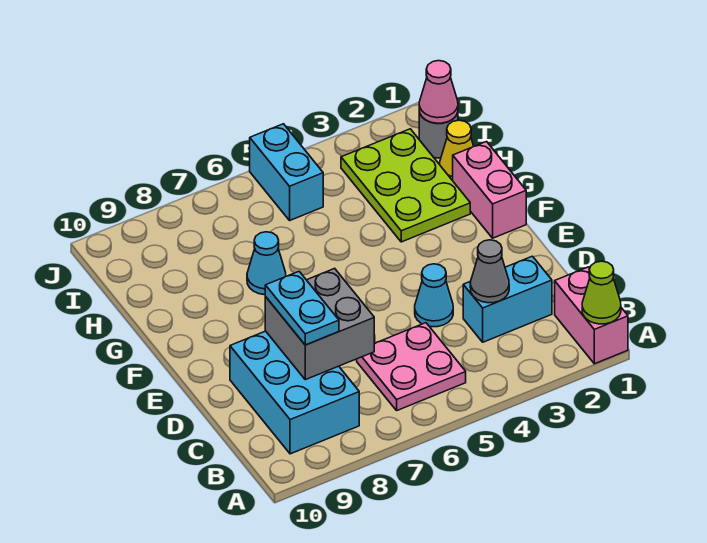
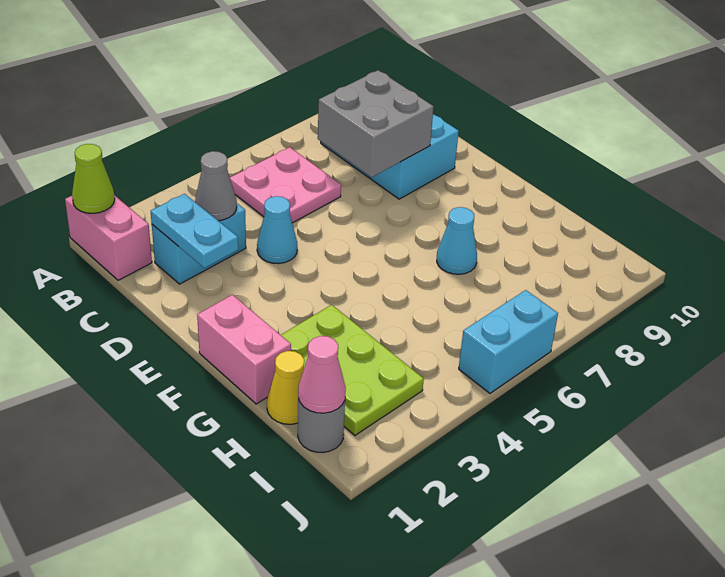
cyan plate C8:D8 level 3 -> cyan plate C2:D2 level 2
cyan brick I5:J5 level 1 -> cyan brick J5:J6 level 1

